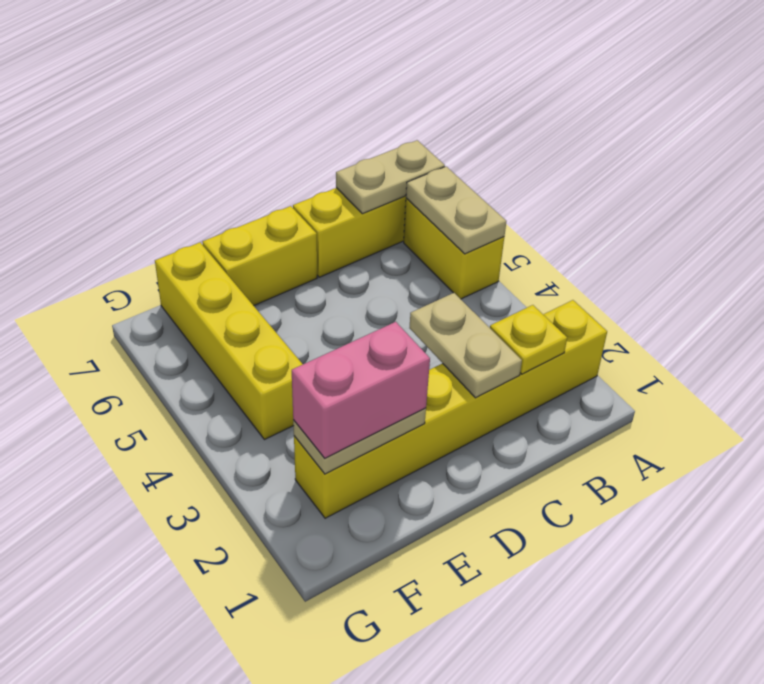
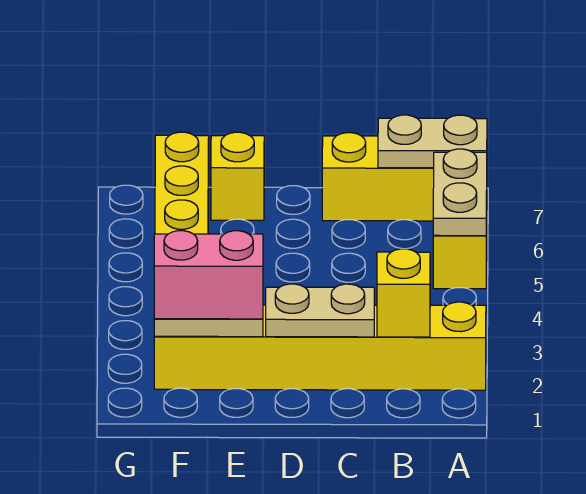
yellow plate B2 level 2 -> yellow brick B2 level 2
tan plate C2:C3 level 2 -> tan plate C2:D2 level 2
yellow brick D7:E7 level 1 -> yellow brick E7 level 1

